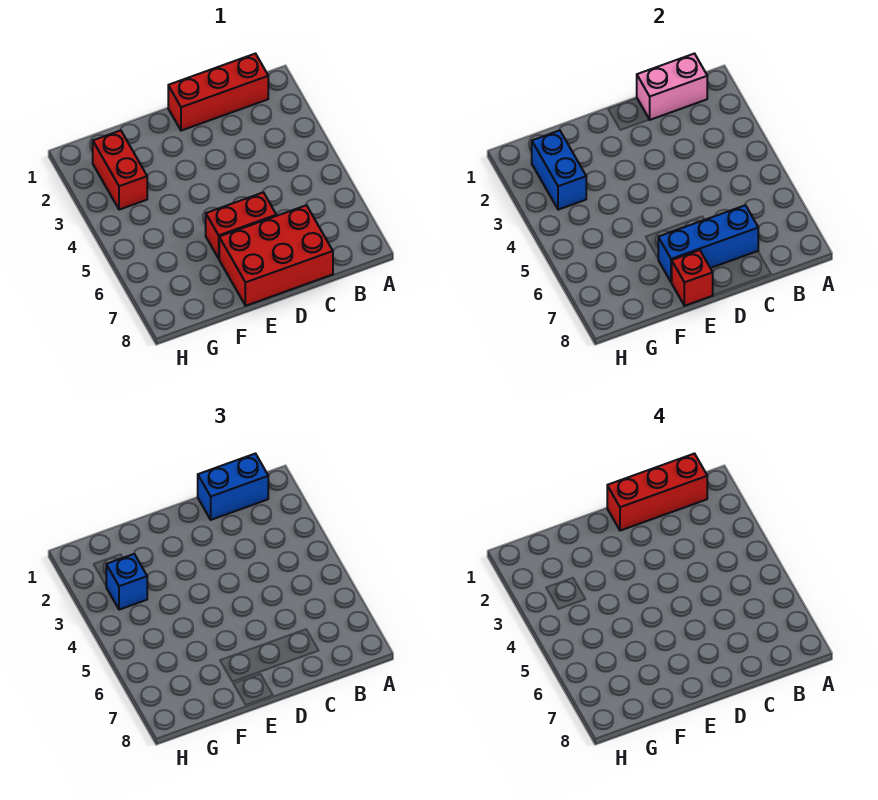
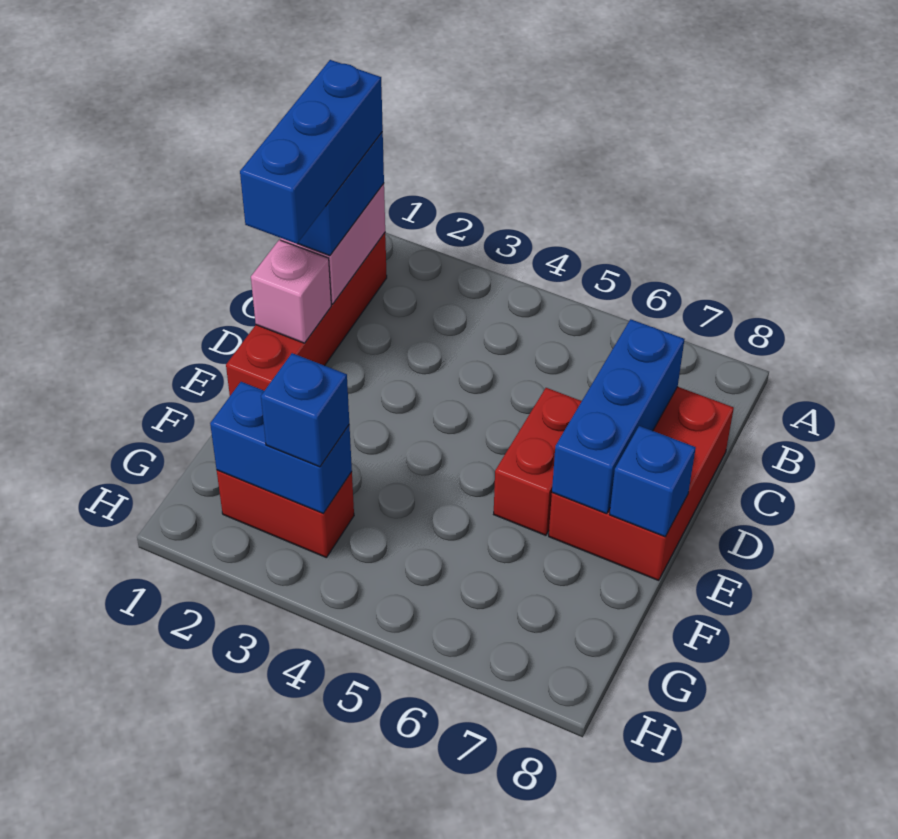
red brick B1:D1 level 1 -> red brick B1:E1 level 1
red brick B1:D1 level 4 -> blue brick B1:D1 level 4
none -> pink brick D1 level 2
red brick E8 level 2 -> blue brick E8 level 2

